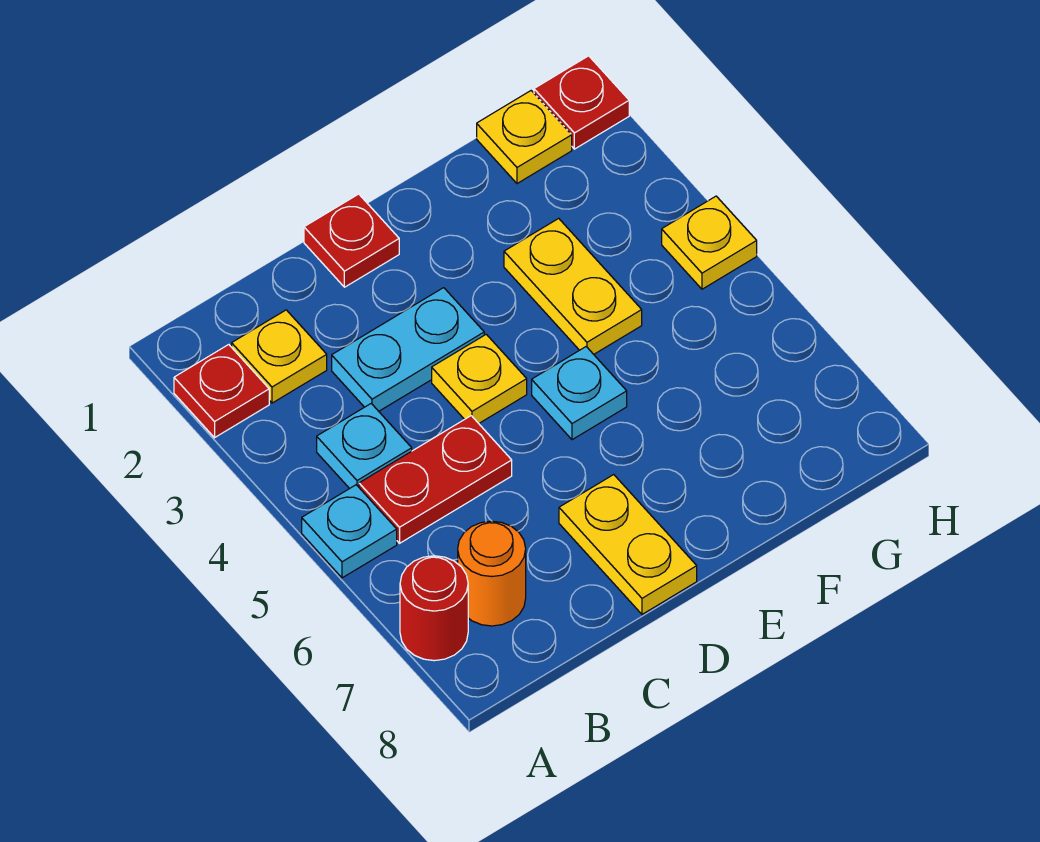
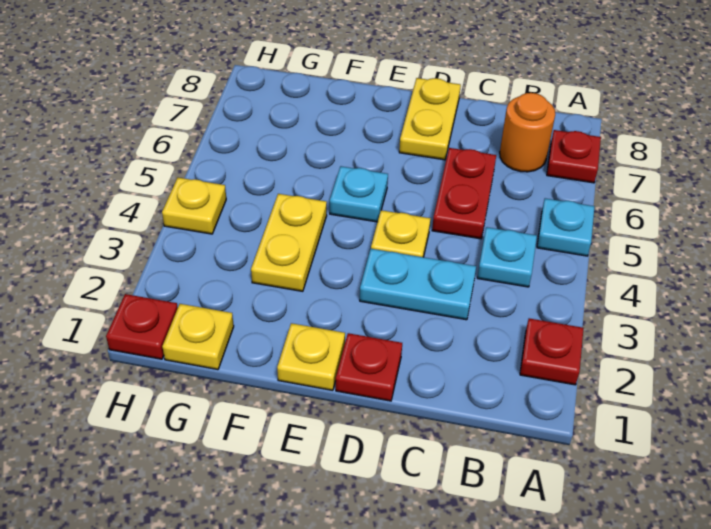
red round brick A7 level 1 -> red plate A7 level 1
yellow plate B2 level 1 -> yellow plate E1 level 1
red plate B5:C5 level 1 -> red plate C5:C6 level 1

